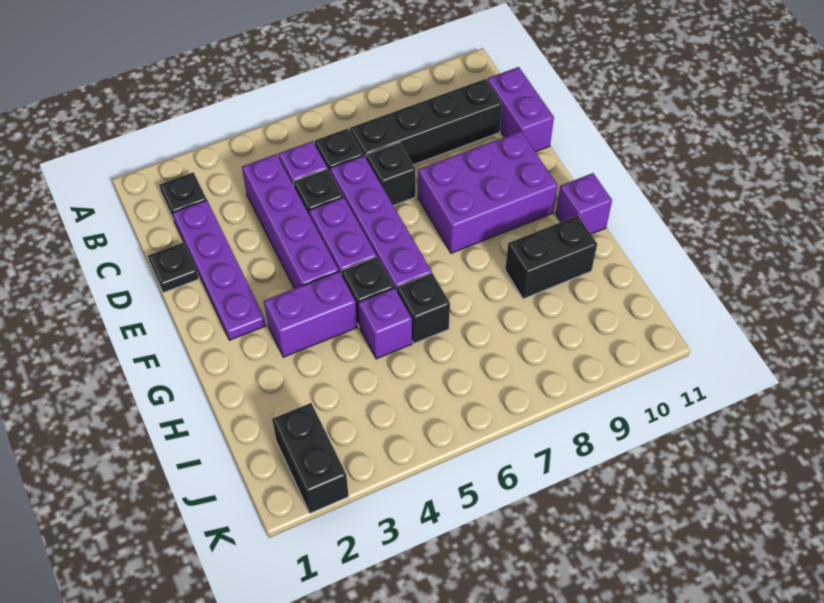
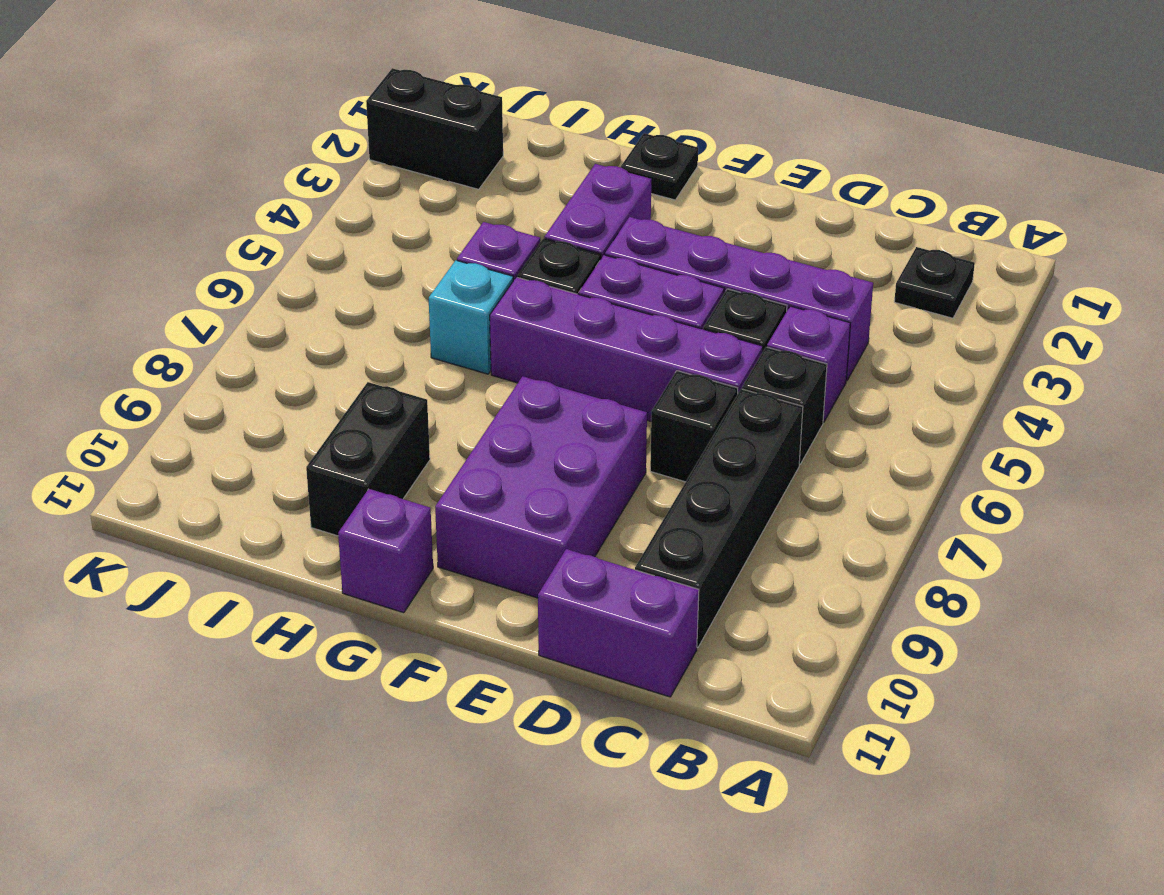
purple plate C2:F2 level 1 -> none
black plate D1 level 1 -> black plate G1 level 1
black brick H6 level 1 -> cyan brick H6 level 1

